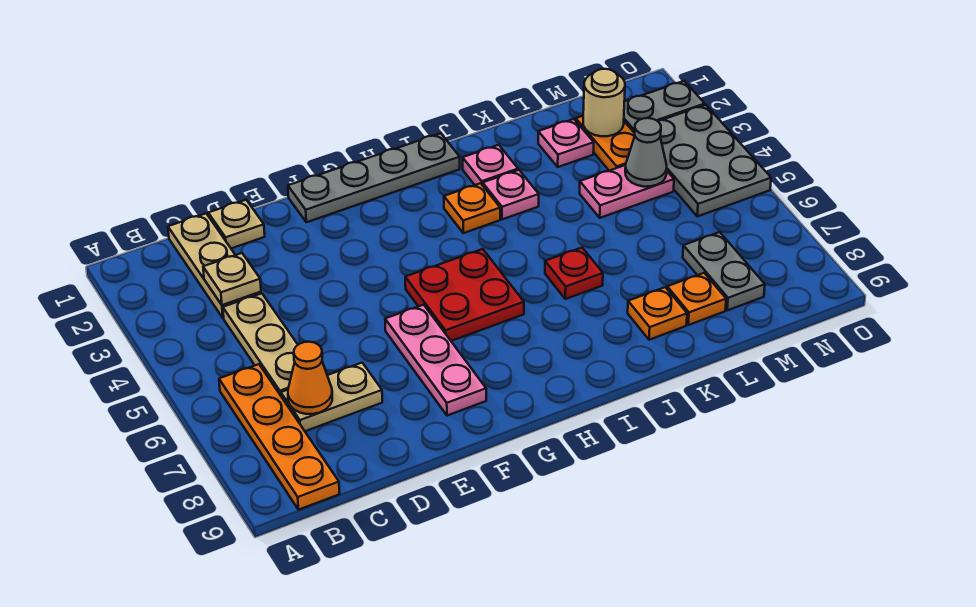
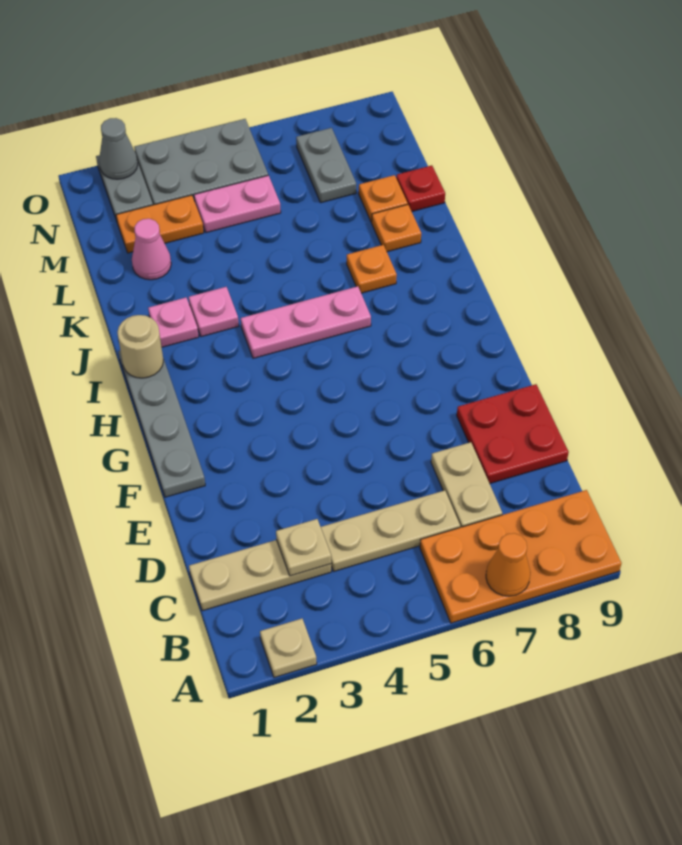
orange plate B6:B9 level 1 -> orange plate A6:B9 level 1
orange cone C7 level 2 -> orange cone A7 level 2
tan plate D1 level 1 -> tan plate A2 level 1
pink plate F6:F8 level 1 -> pink plate I4:I6 level 1
red plate G5:H6 level 1 -> red plate D8:E9 level 1
orange plate I3 level 1 -> orange plate J7 level 1
red plate J6 level 1 -> red plate L9 level 1
pink plate L2 level 1 -> pink cone L2 level 1
pink plate L4:M4 level 1 -> pink plate M4:M5 level 1
tan round brick M2 level 2 -> tan round brick I1 level 2
grey cone M4 level 2 -> grey cone O2 level 2
grey plate M7:M8 level 1 -> grey plate M7:N7 level 1

